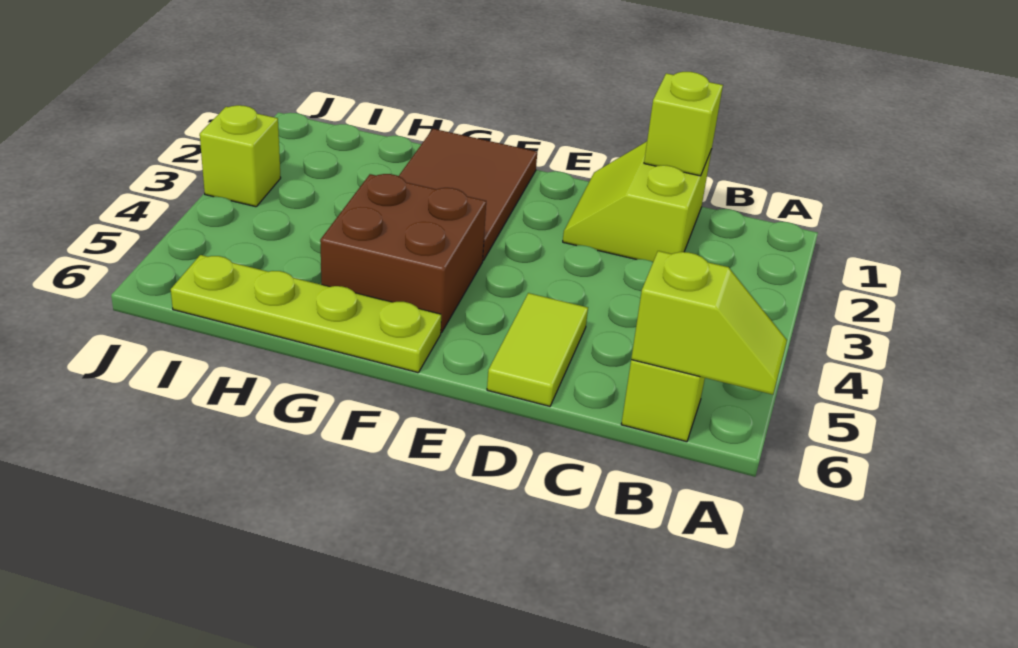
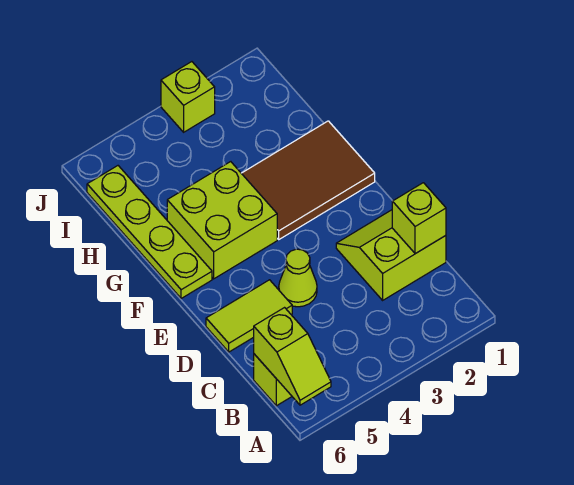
none -> lime cone D4 level 1
brown brick F4:G5 level 1 -> lime brick F4:G5 level 1

